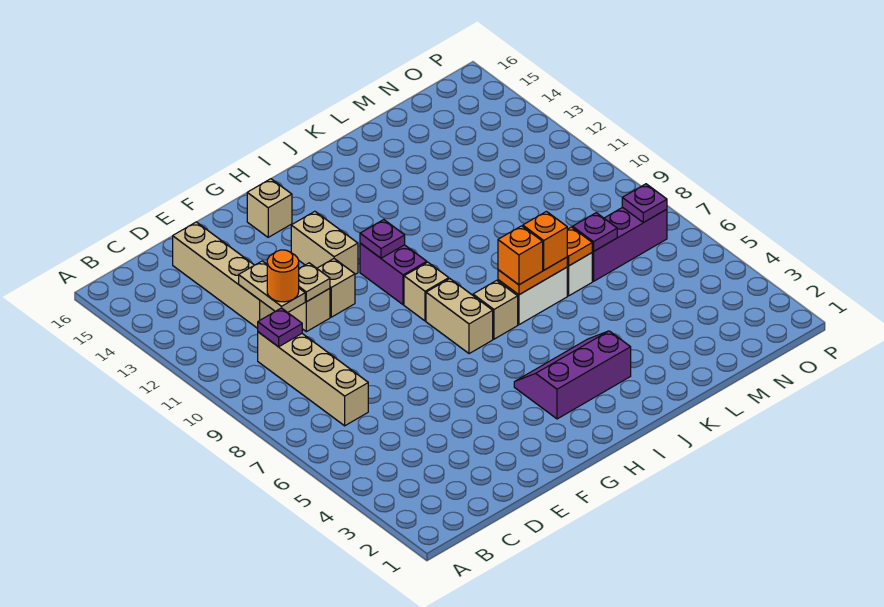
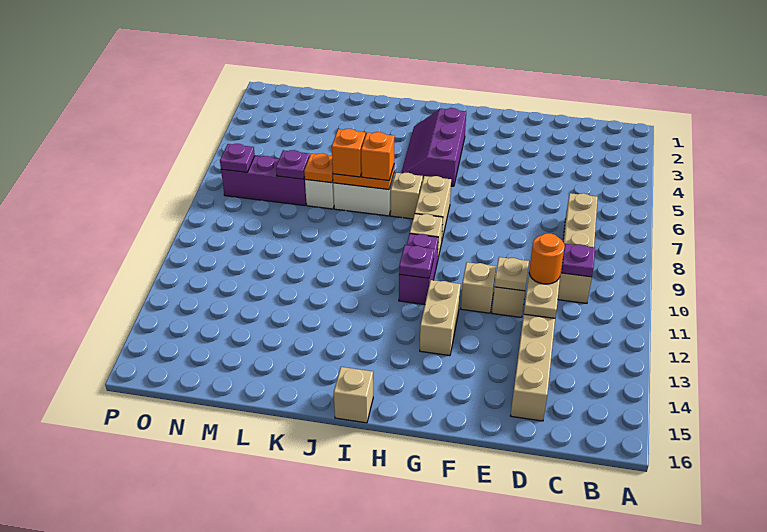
tan brick G15 level 1 -> tan brick I16 level 1
purple slope H3:J4 level 1 top 3 -> purple slope H3:I5 level 1 top H

